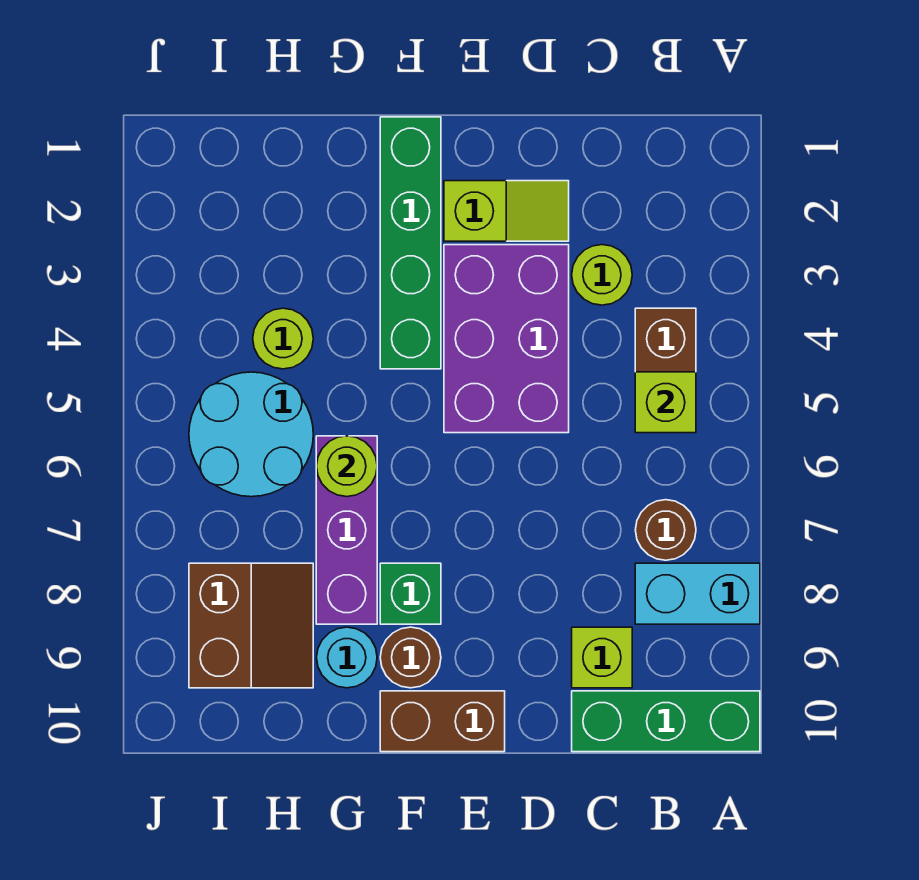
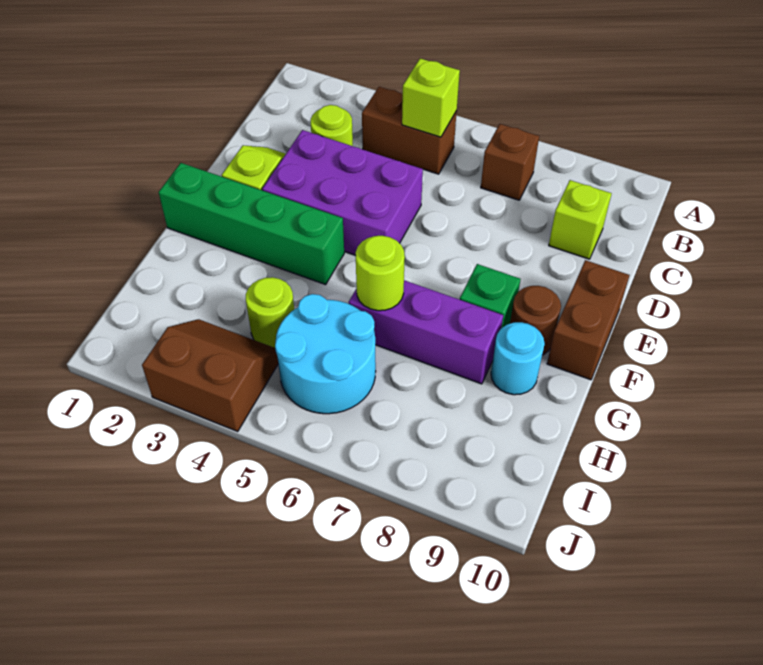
cyan brick A8:B8 level 1 -> none
green brick A10:C10 level 1 -> none
brown round brick B7 level 1 -> brown brick B7 level 1
brown slope H8:I9 level 1 top I -> brown slope I3:J4 level 1 top J

